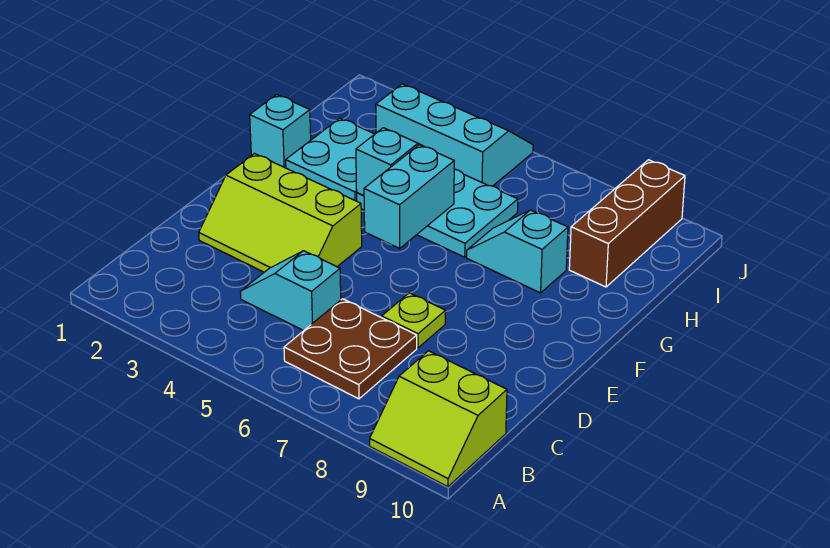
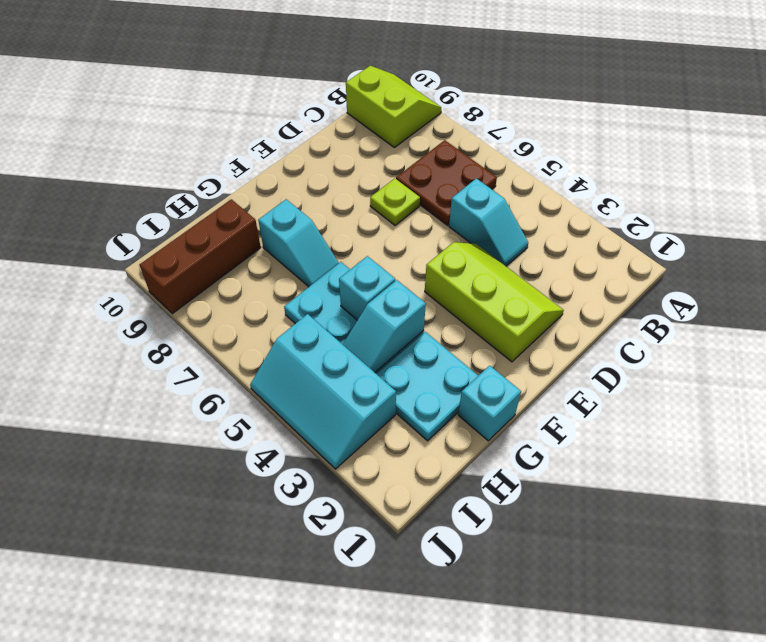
cyan brick F5:G5 level 2 -> cyan brick G5 level 2

